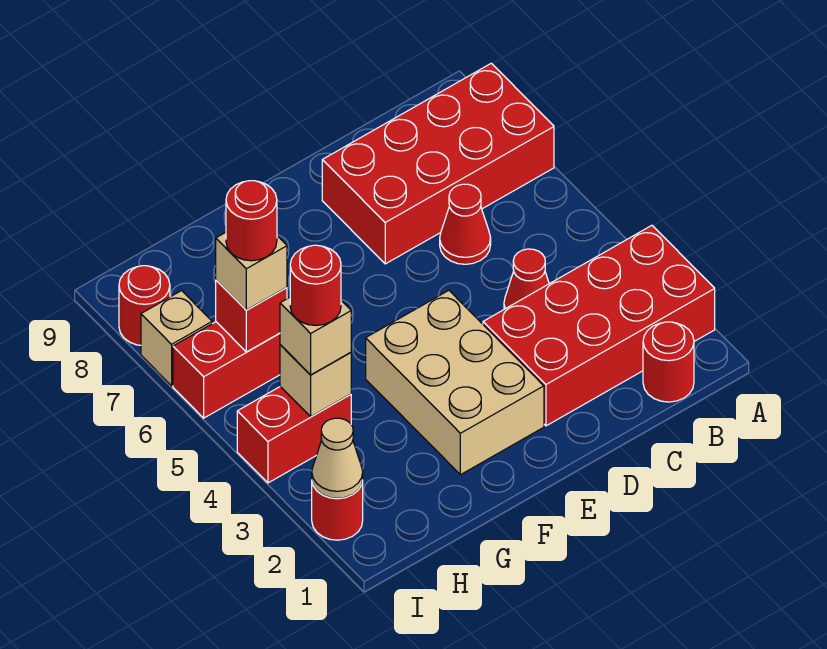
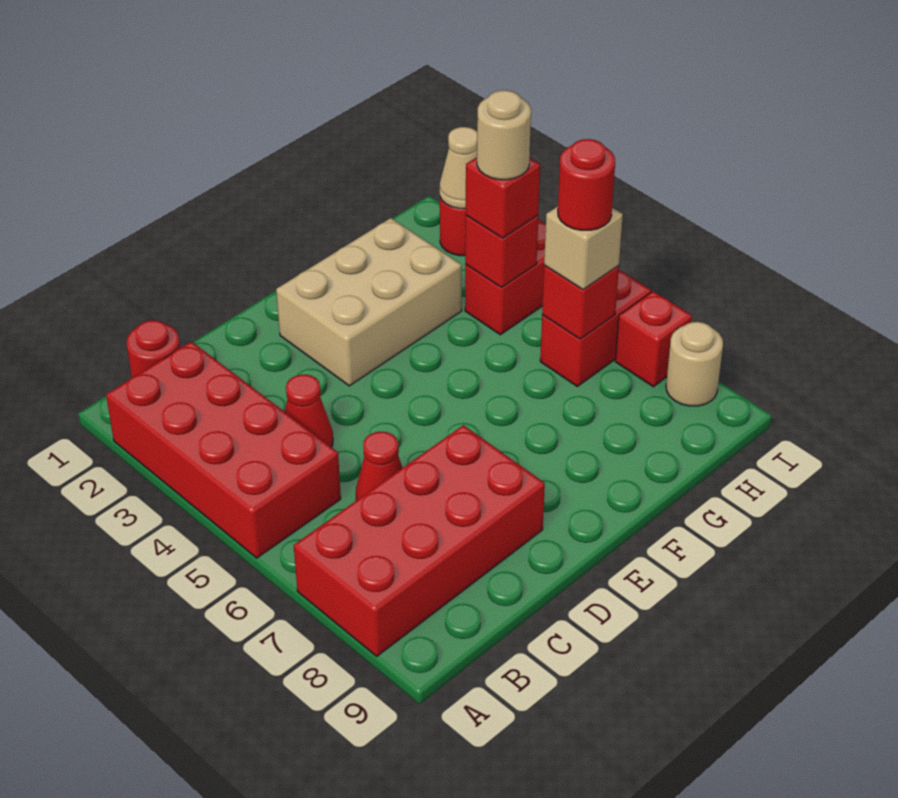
red brick A2:D3 level 1 -> red brick A2:B5 level 1
tan brick E2:F4 level 1 -> tan brick E2:G3 level 1
tan brick H4 level 2 -> red brick H4 level 2
tan brick H4 level 3 -> red brick H4 level 3
red round brick H4 level 4 -> tan round brick H4 level 4
tan brick I7 level 1 -> red brick I7 level 1
red round brick I8 level 1 -> tan round brick I8 level 1

